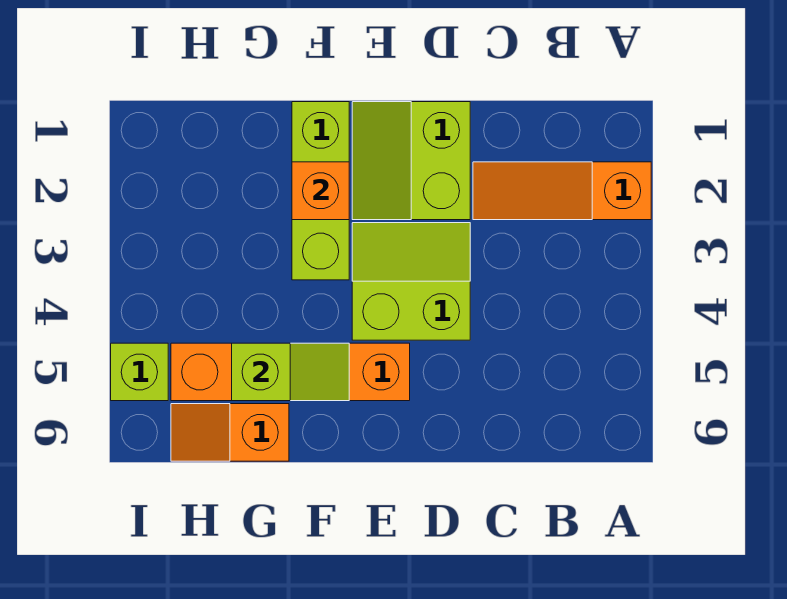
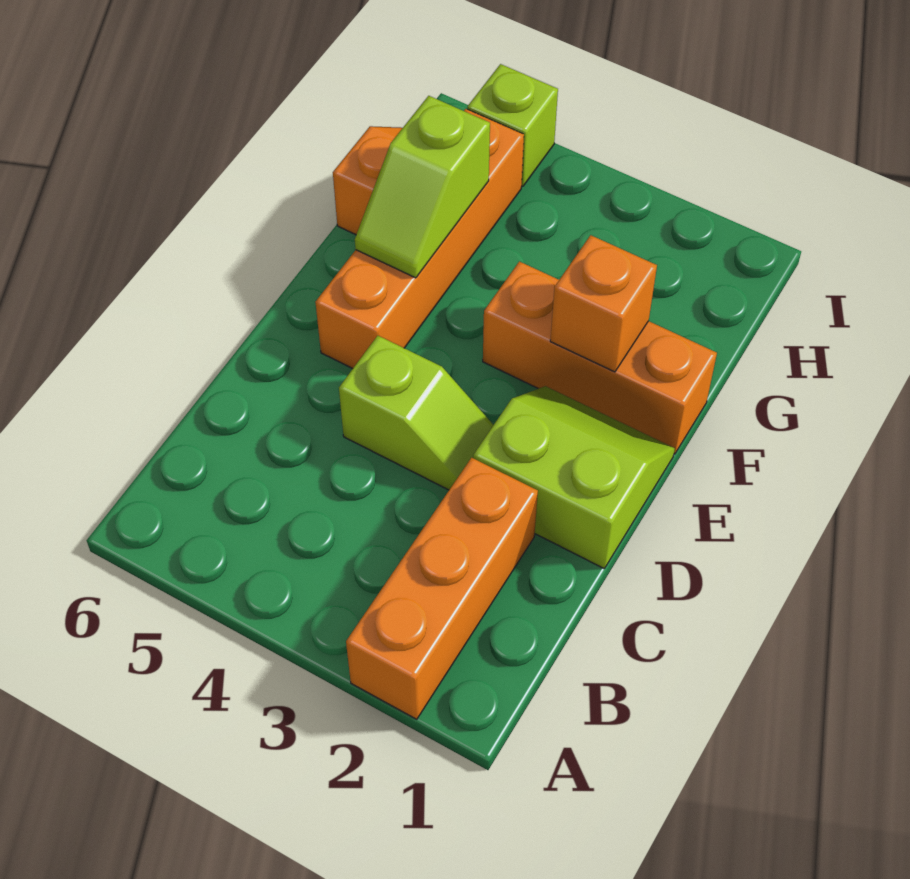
orange slope A2:C2 level 1 top A -> orange brick A2:C2 level 1
lime slope D3:E4 level 1 top 4 -> lime slope D3:D4 level 1 top 4
lime brick F1:F3 level 1 -> orange brick F1:F3 level 1

